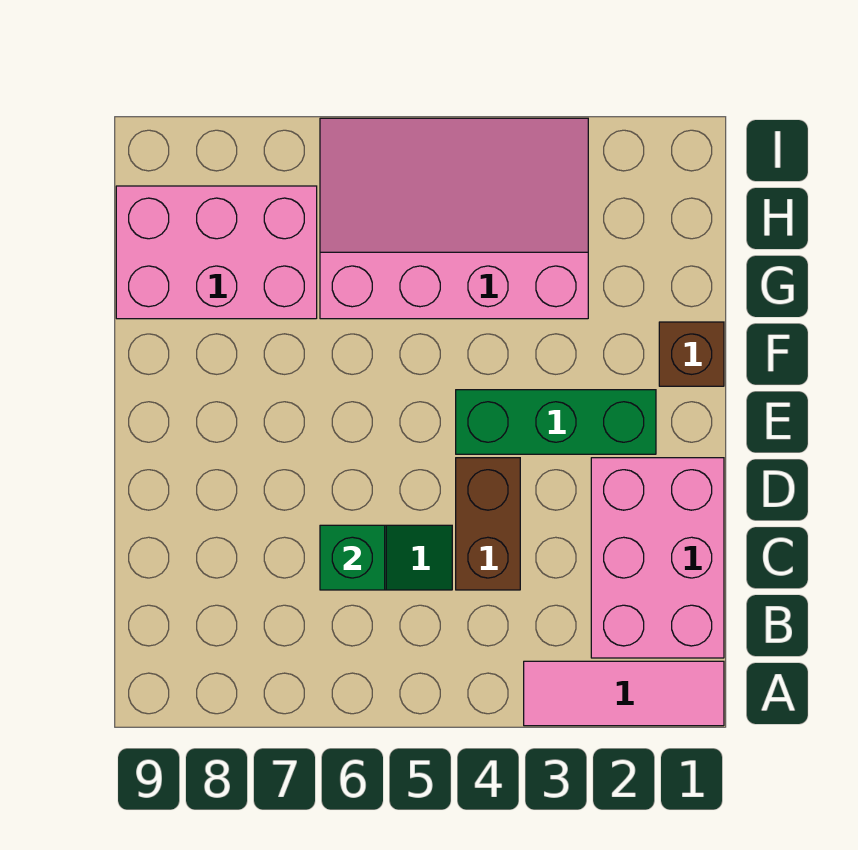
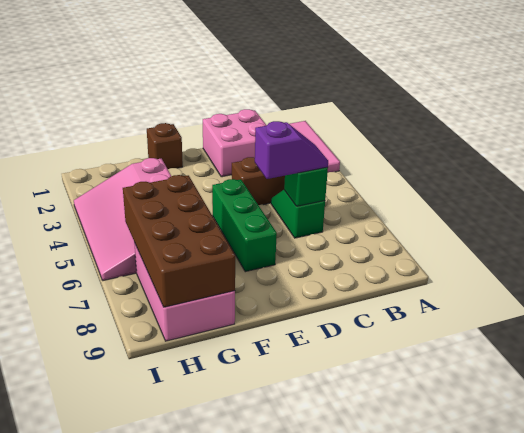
pink brick B1:D2 level 1 -> pink brick C1:D2 level 1
none -> purple slope C6:D6 level 3 top D
green brick E2:E4 level 1 -> green brick E5:E7 level 1
none -> brown brick G6:H9 level 2

